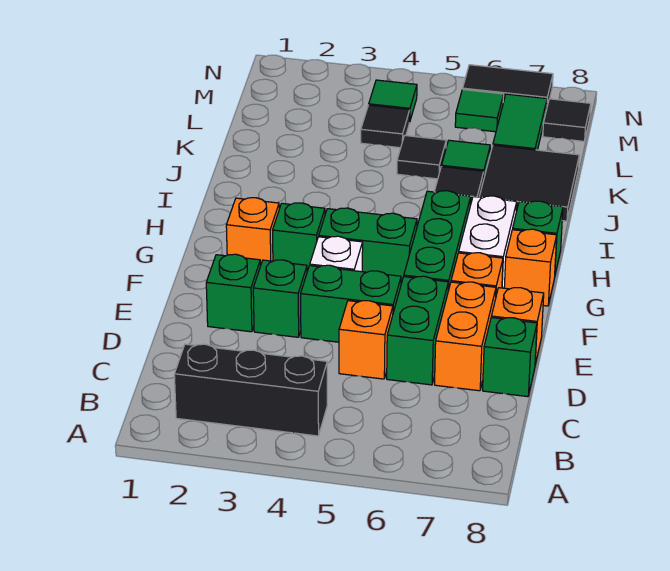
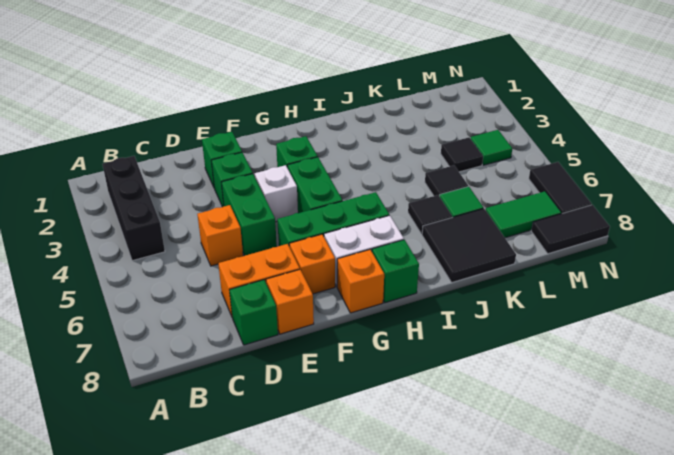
green brick D6:E6 level 1 -> none
orange brick G2 level 1 -> none
green tile M6 level 1 -> none
black tile M8 level 1 -> black tile M8:N8 level 1

